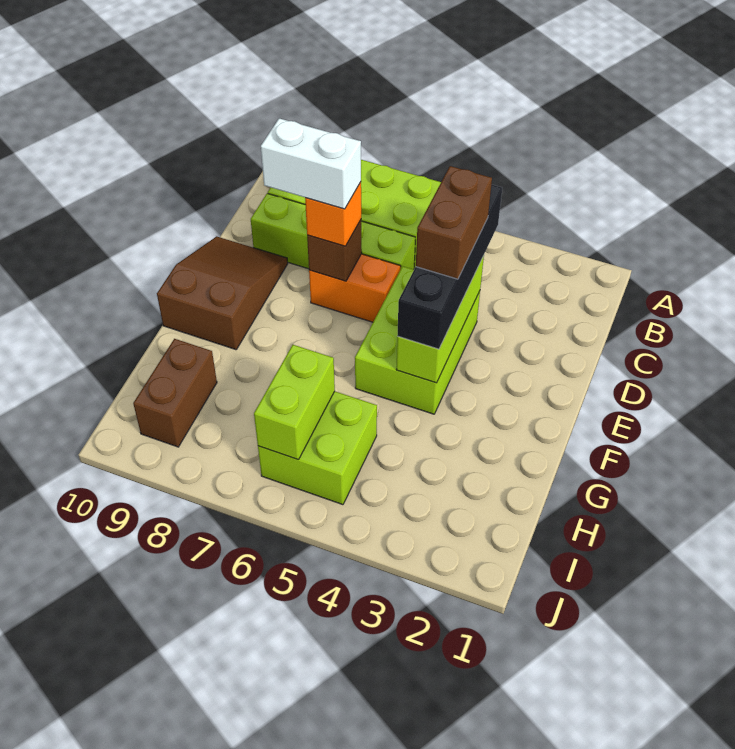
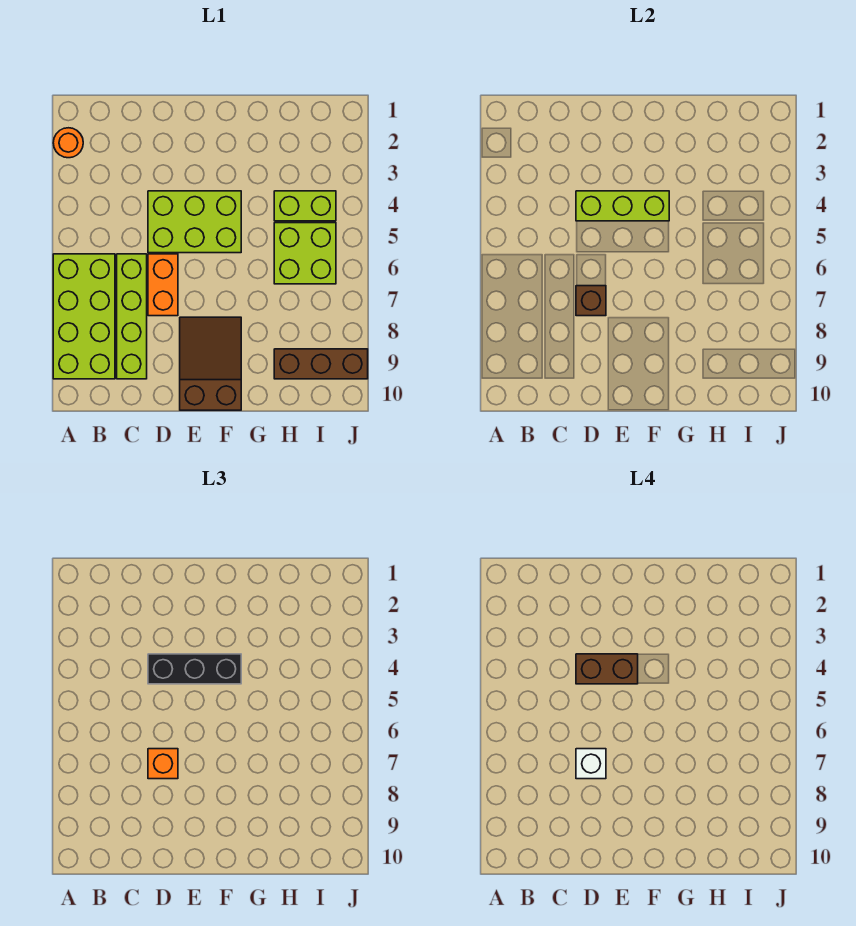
none -> orange round brick A2 level 1
black brick C4:F4 level 3 -> black brick D4:F4 level 3
white brick D7:D8 level 4 -> white brick D7 level 4
brown slope D9:F10 level 1 top F -> brown slope E8:F10 level 1 top 10
lime brick H6:I6 level 2 -> lime brick H4:I4 level 1
brown brick H9:I9 level 1 -> brown brick H9:J9 level 1

